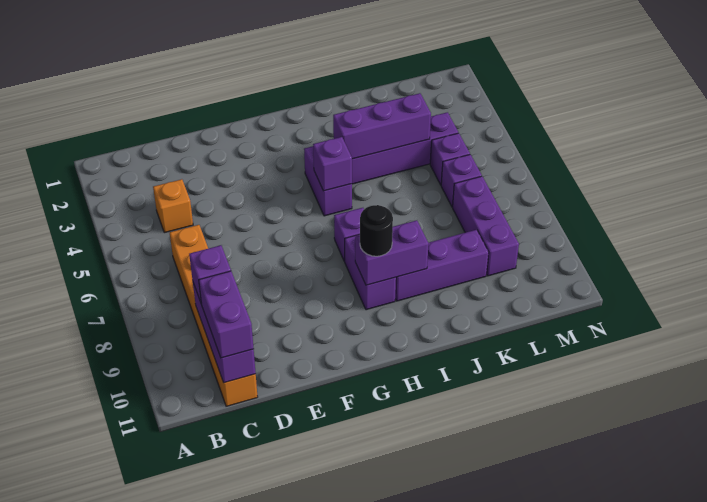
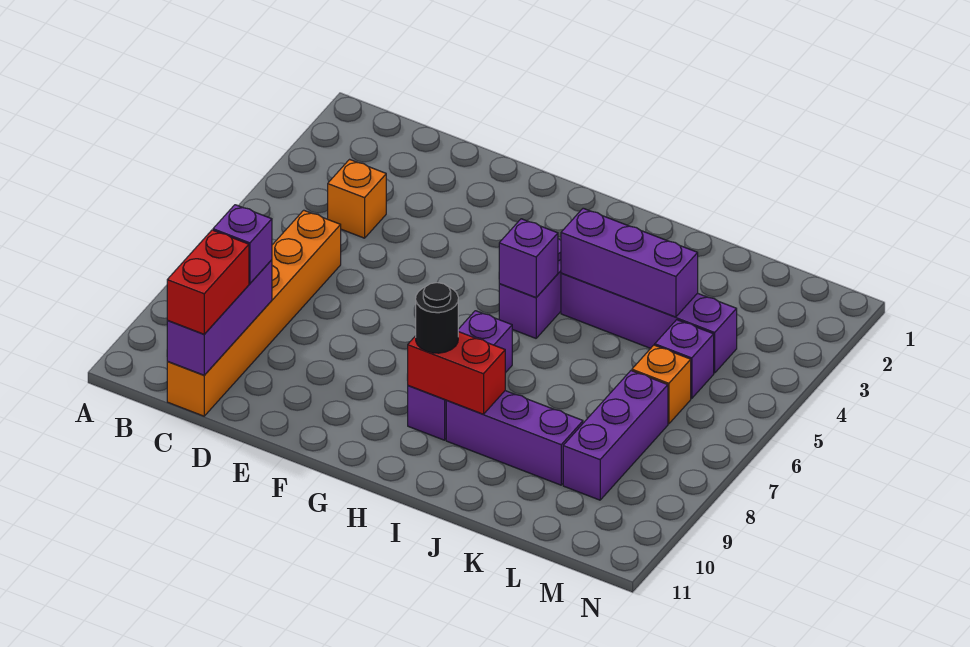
purple brick C10:C11 level 3 -> red brick C10:C11 level 3
purple brick H9:I9 level 2 -> red brick H9:I9 level 2
purple brick L6 level 1 -> orange brick L6 level 1

